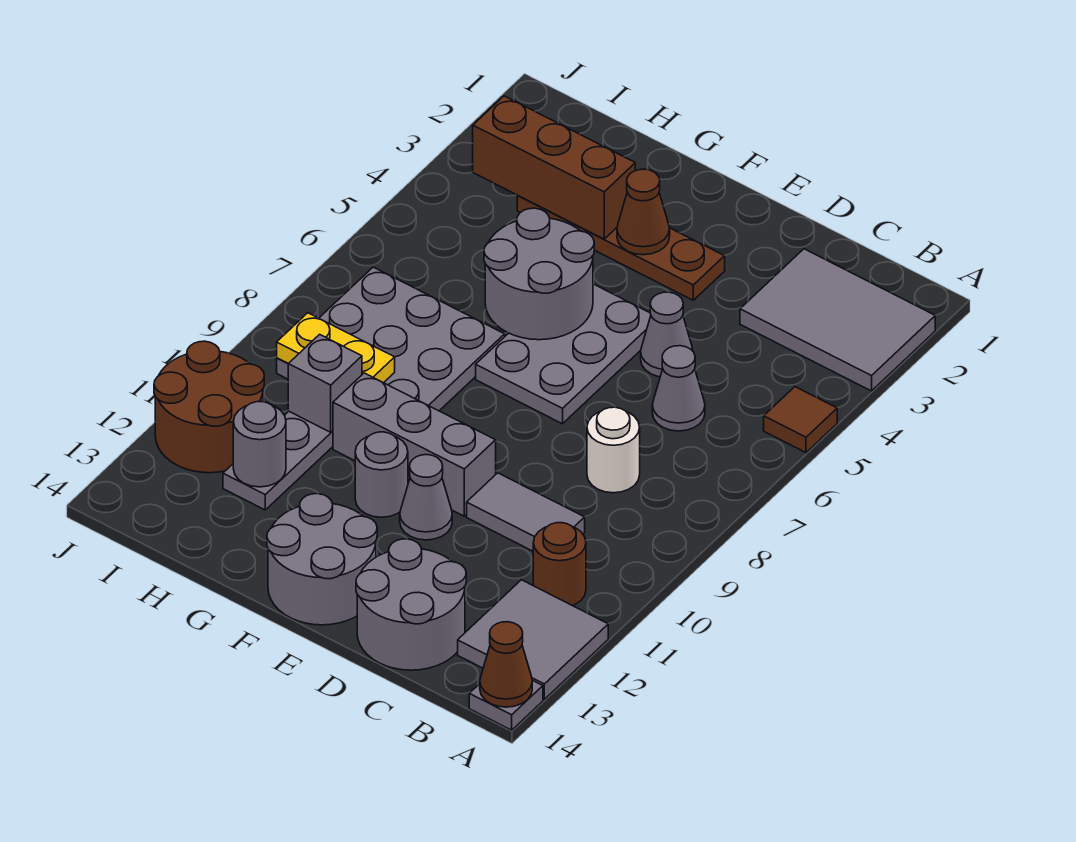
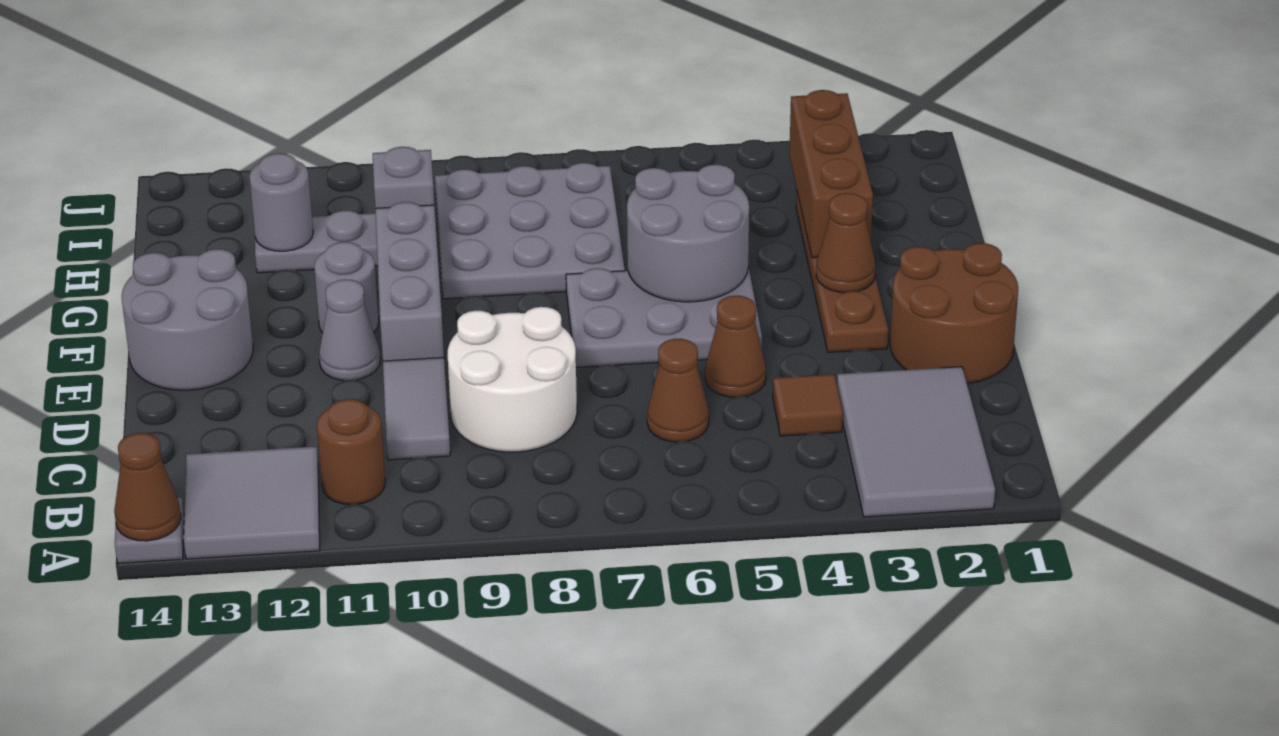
brown tile A5 level 1 -> brown tile C4 level 1
grey cone C6 level 1 -> brown cone C6 level 1
white round brick C8 level 1 -> white round brick C8:D9 level 1
grey round brick C13:D14 level 1 -> none
grey cone D5 level 1 -> brown cone D5 level 1
yellow plate H9:I9 level 2 -> none
brown round brick I11:J12 level 1 -> brown round brick D1:E2 level 1

